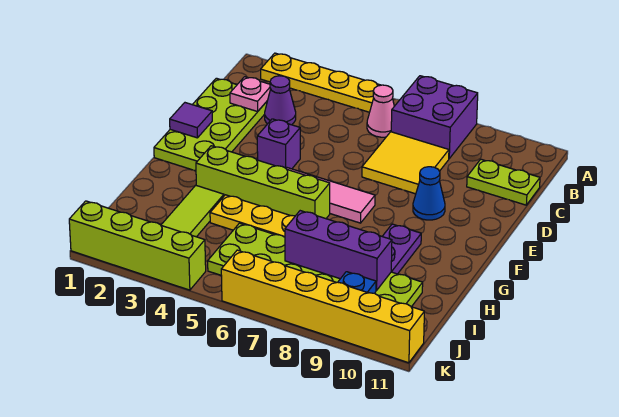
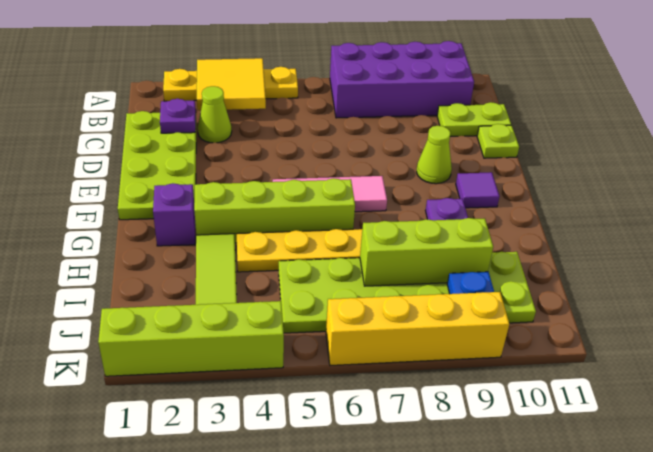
purple brick A7:B8 level 1 -> purple brick A7:B10 level 1
pink cone B6 level 1 -> none
pink plate C2 level 2 -> purple plate C2 level 2
purple cone C3 level 1 -> lime cone C3 level 1
yellow tile C7:D8 level 1 -> yellow tile A3:B4 level 2
none -> lime plate D11 level 1
purple tile E1 level 2 -> purple tile F10 level 1
purple brick E4 level 1 -> purple brick G2 level 1
blue cone E9 level 1 -> lime cone E9 level 1
purple brick I7:I9 level 2 -> lime brick I7:I9 level 2
yellow brick K6:K11 level 1 -> yellow brick K6:K9 level 1

